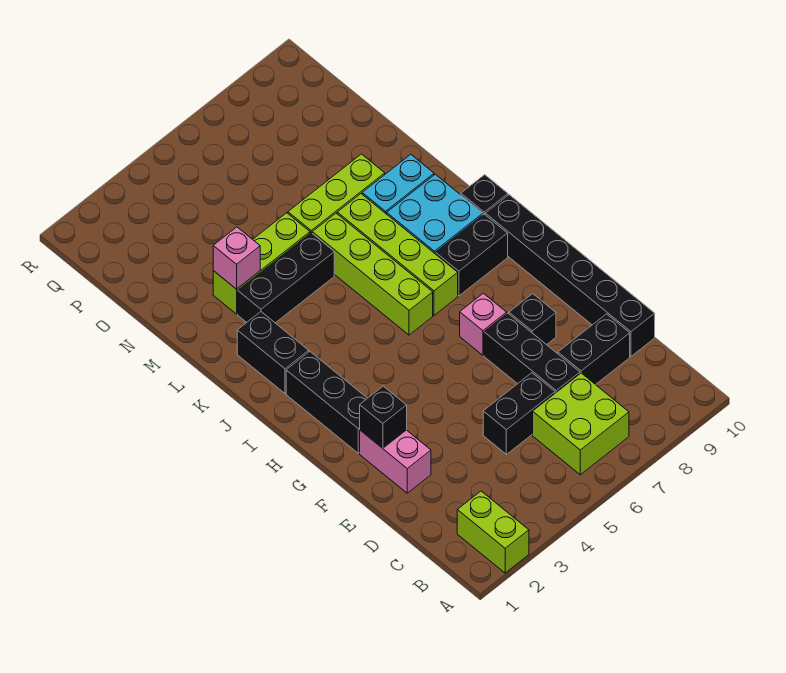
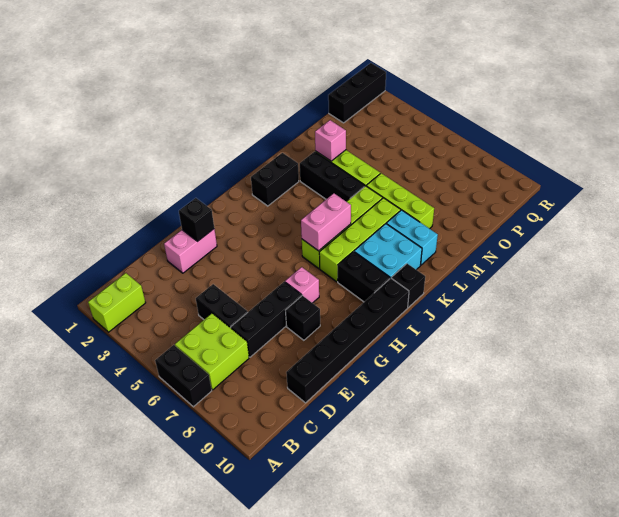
black brick D8:D9 level 1 -> black brick A6:A7 level 1
black brick G2:I2 level 1 -> black brick P1:R1 level 1
none -> pink brick I6:J6 level 2

